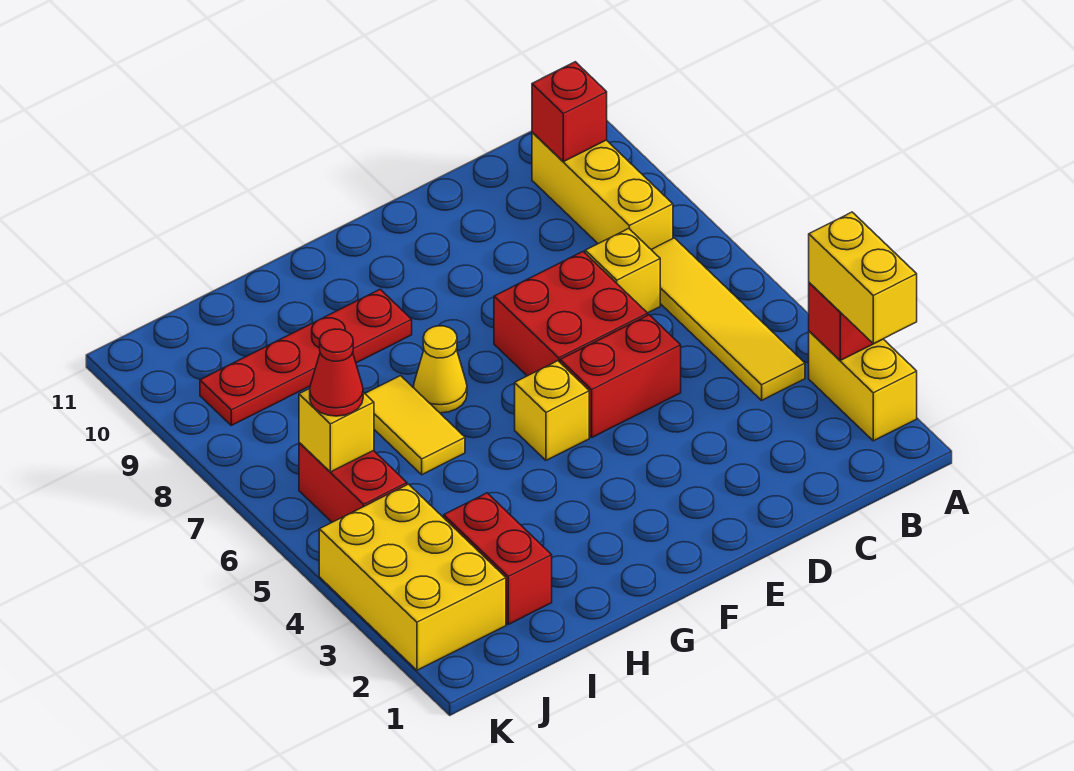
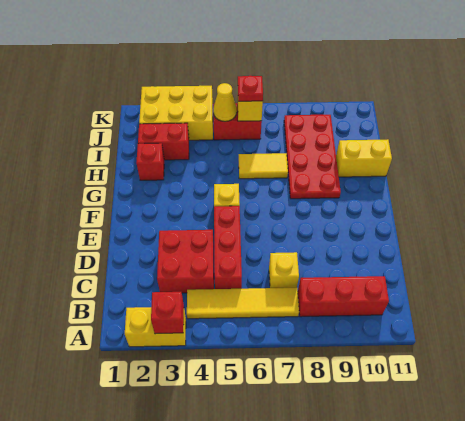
yellow brick A2:A3 level 3 -> yellow brick H10:H11 level 1
yellow brick B8:B10 level 1 -> red brick B8:B10 level 1
red brick B10 level 2 -> red brick H2 level 1
red brick D5:E5 level 1 -> red brick C5:E5 level 1
red brick D6:E7 level 1 -> red brick C3:D4 level 1
yellow cone G7 level 1 -> yellow cone J5 level 2
red plate G9:J9 level 1 -> red plate G8:J9 level 1
red cone J6 level 3 -> red plate J6 level 3

